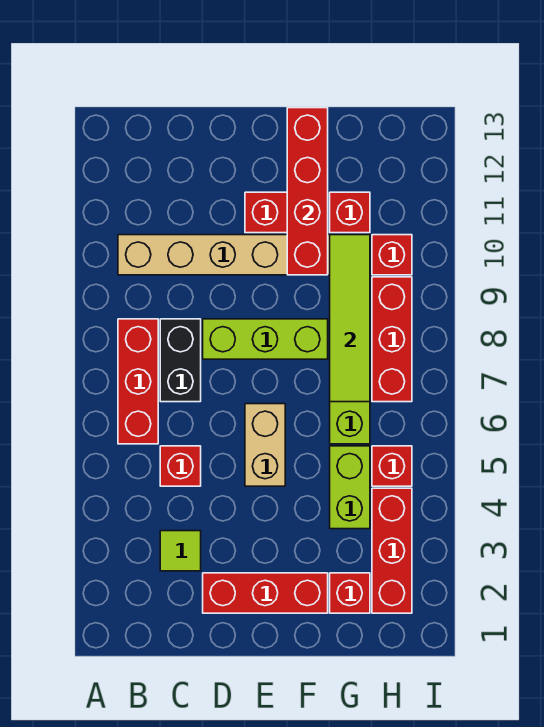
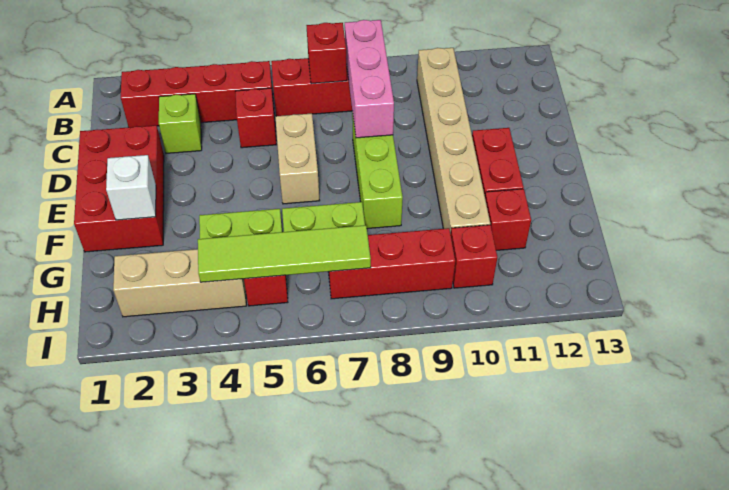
none -> pink brick B8:D8 level 2
lime tile C3 level 1 -> lime brick C3 level 1
black brick C7:C8 level 1 -> none
red brick D2:F2 level 1 -> red brick D1:F2 level 1
tan brick E5:E6 level 1 -> tan brick D6:E6 level 1
none -> white brick F2 level 2
red brick F10:F13 level 2 -> red brick B2:B5 level 1
red brick G2 level 1 -> red brick B7 level 2
lime tile G7:G10 level 2 -> lime tile H4:H7 level 2
red brick H2:H4 level 1 -> tan brick H2:H4 level 1

